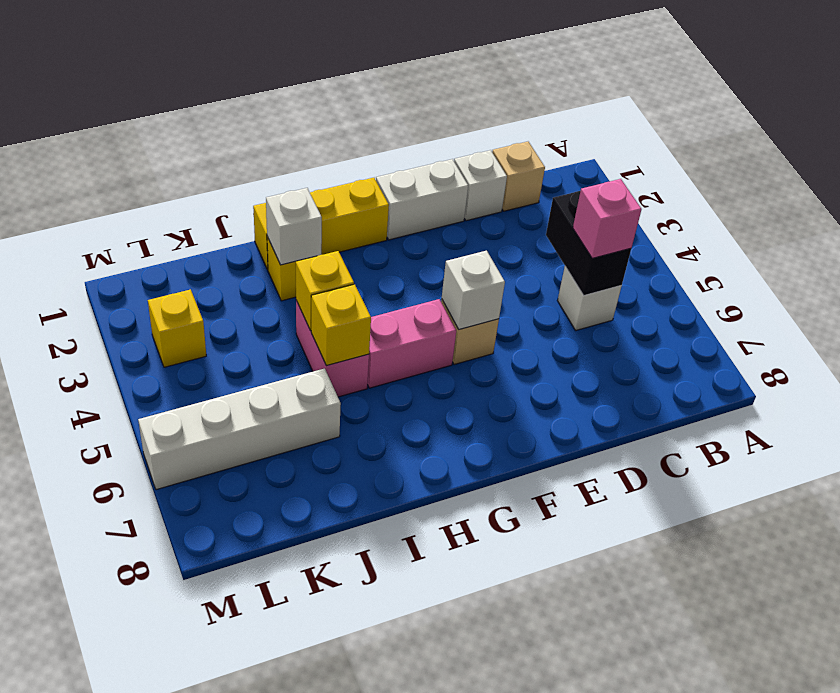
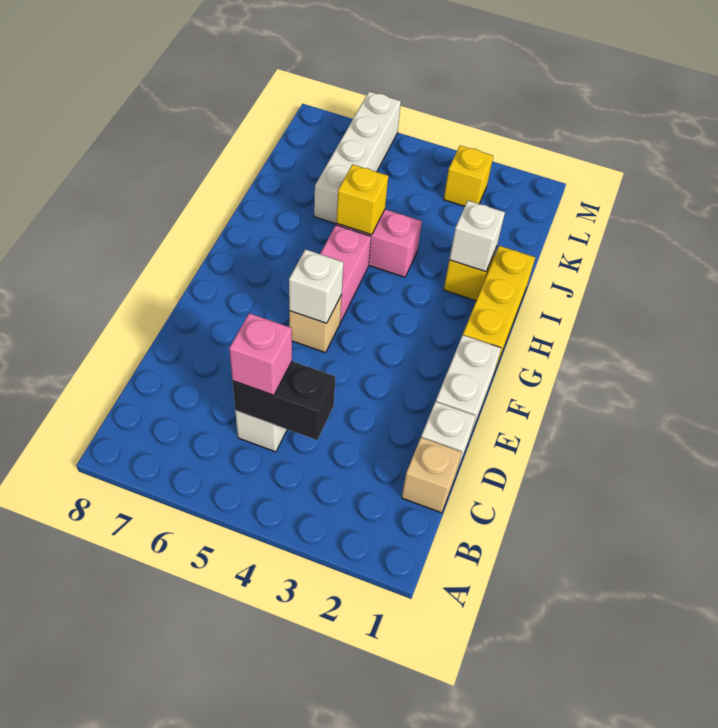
yellow brick I4 level 2 -> none

